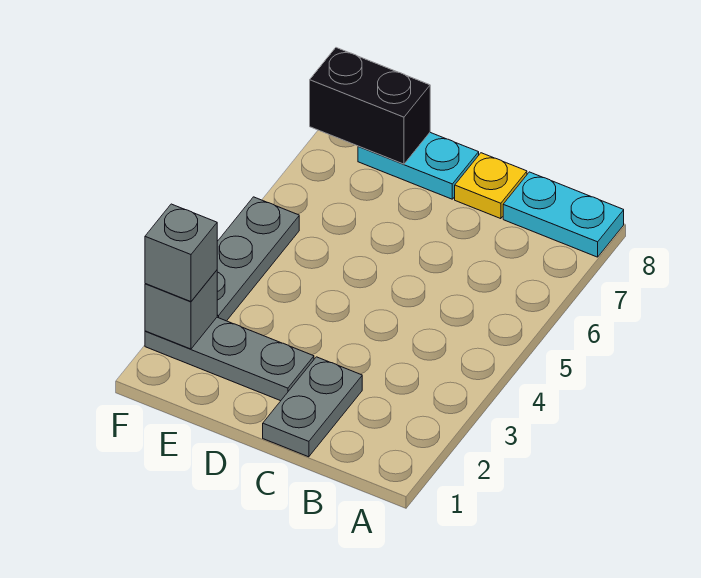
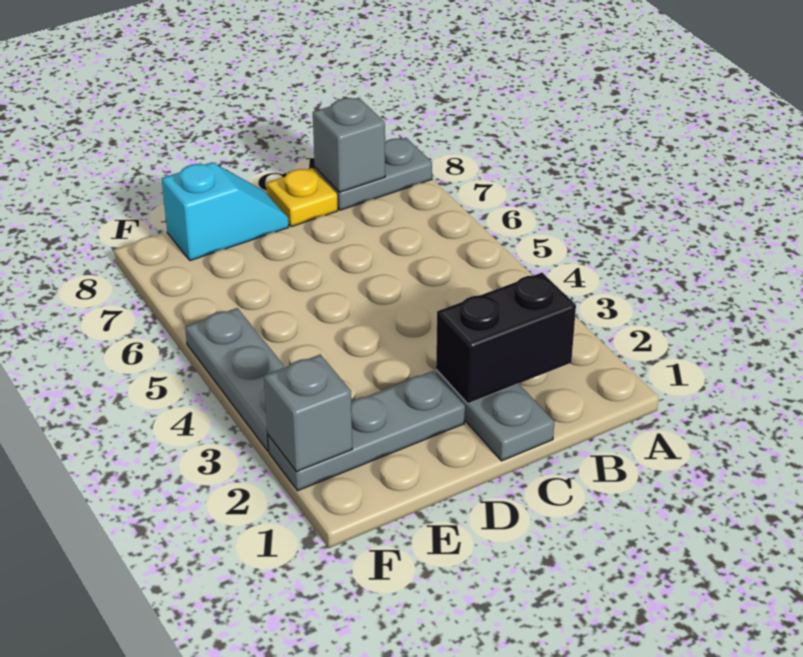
cyan plate A8:B8 level 1 -> grey plate A8:B8 level 1
cyan plate D8:E8 level 1 -> cyan slope D8:E8 level 1 top E
black brick E8:F8 level 2 -> black brick B2:C2 level 2
grey brick F2 level 3 -> grey brick B8 level 2

